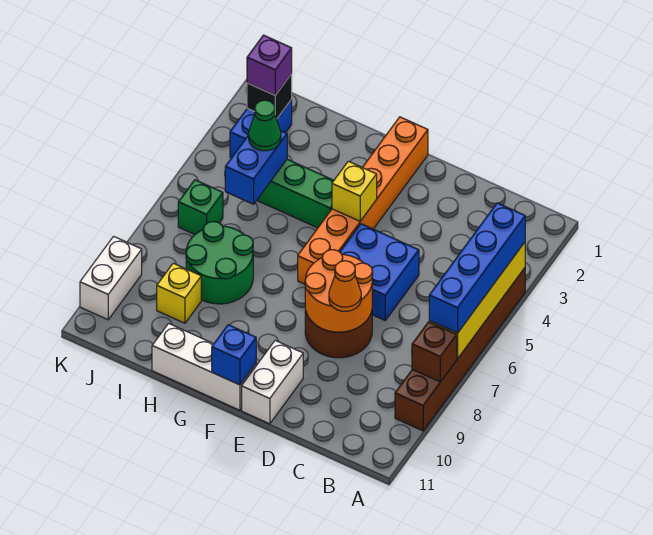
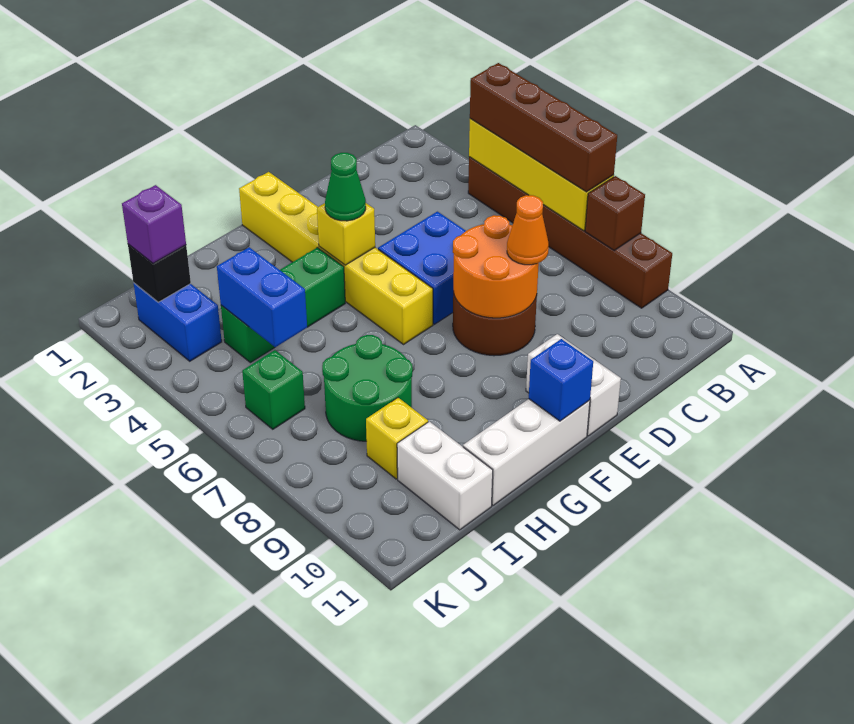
blue brick A4:A7 level 3 -> brown brick A4:A7 level 3
orange brick F1:F6 level 1 -> yellow brick F1:F6 level 1
green cone I4 level 3 -> green cone F4 level 3
white brick K9:K10 level 1 -> white brick I10:I11 level 1

